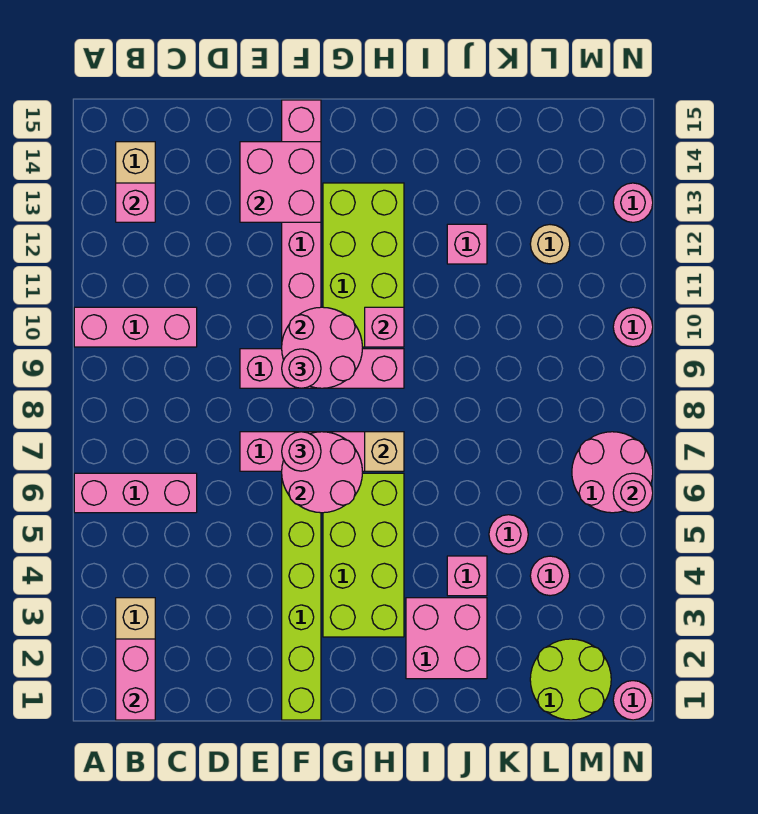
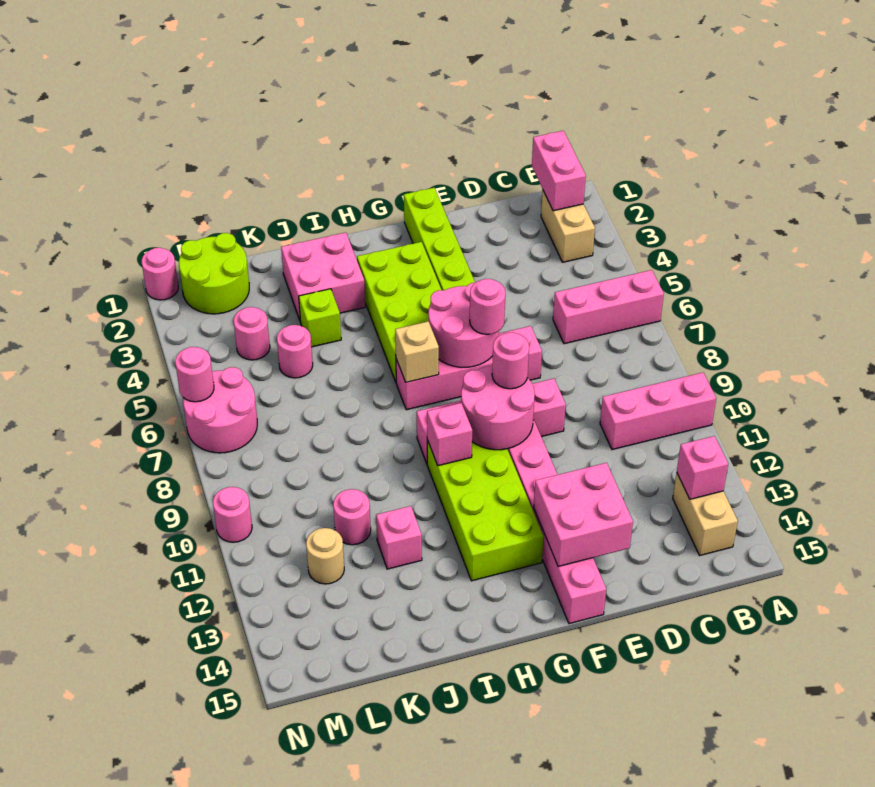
pink brick J4 level 1 -> lime brick J4 level 1
pink round brick N13 level 1 -> pink round brick K11 level 1

